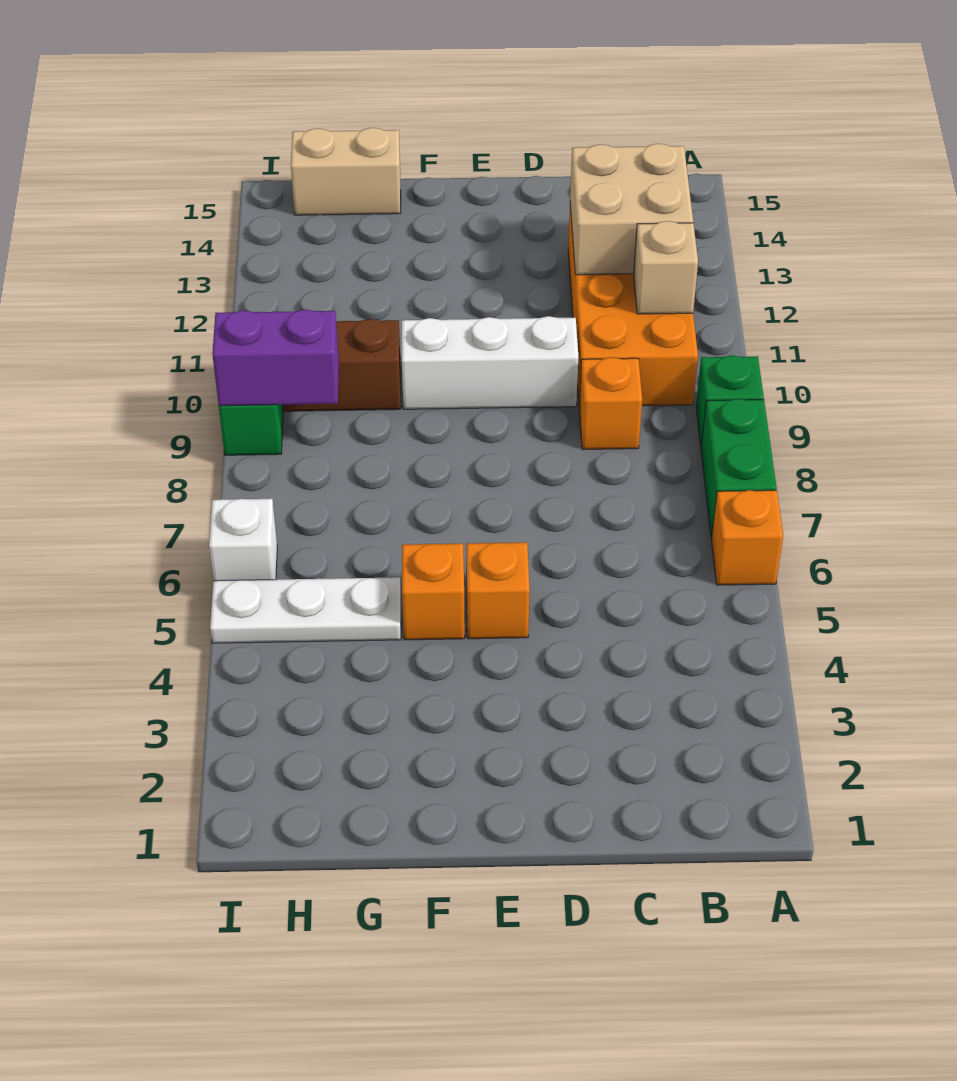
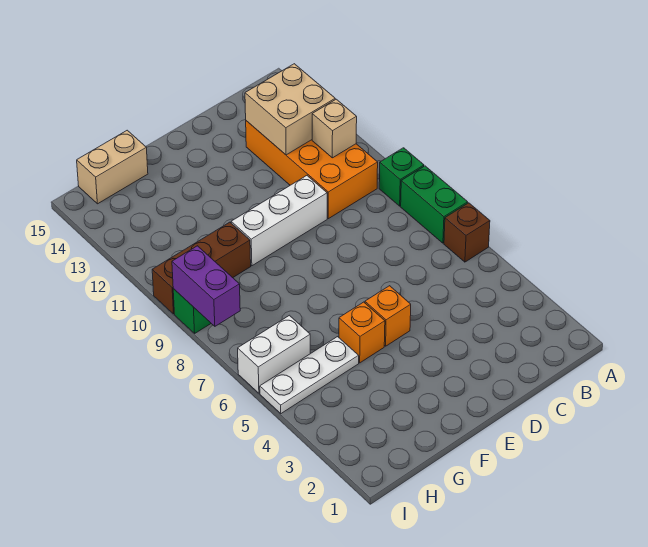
orange brick A6 level 1 -> brown brick A6 level 1
orange brick C9 level 1 -> none
purple brick H9:I9 level 2 -> purple brick I8:I9 level 2
white brick I6 level 1 -> white brick H6:I6 level 1

